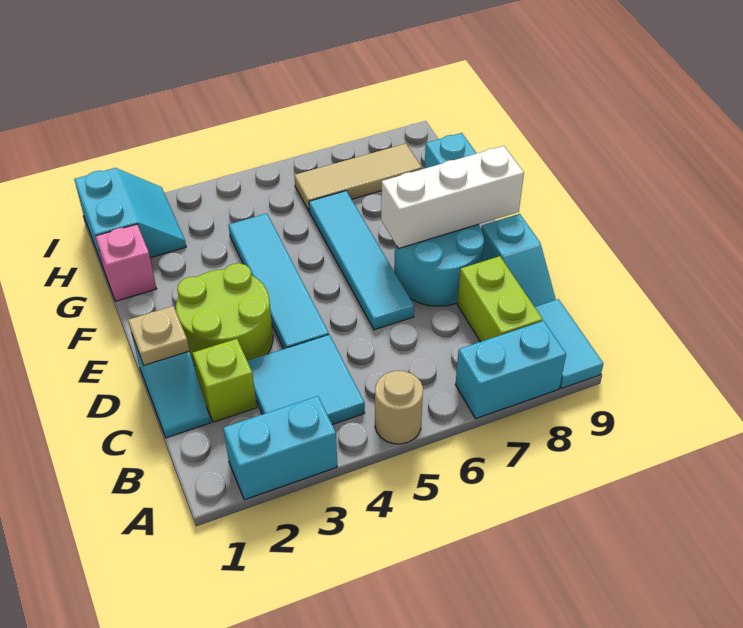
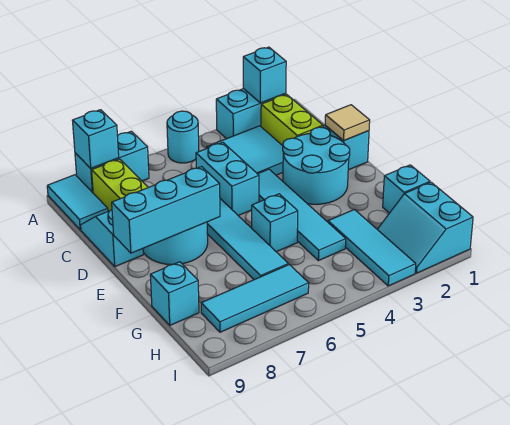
none -> cyan brick A2 level 2
tan round brick A5 level 1 -> cyan round brick A5 level 1
none -> cyan brick A8 level 2
lime brick C2 level 1 -> lime brick B2:C2 level 1
none -> cyan brick C5:D5 level 1
tan plate D1 level 2 -> tan tile D1 level 2
lime round brick D2:E3 level 1 -> cyan round brick D2:E3 level 1
white brick E7:E9 level 2 -> cyan brick E7:E9 level 2
none -> cyan brick F5 level 1
pink brick G1 level 1 -> cyan brick G1 level 1
none -> cyan tile G3:I3 level 1
tan tile H6:H8 level 1 -> cyan tile H6:H8 level 1

